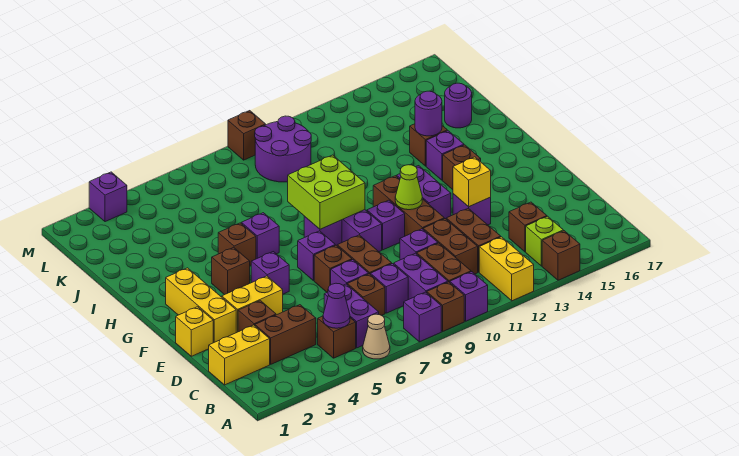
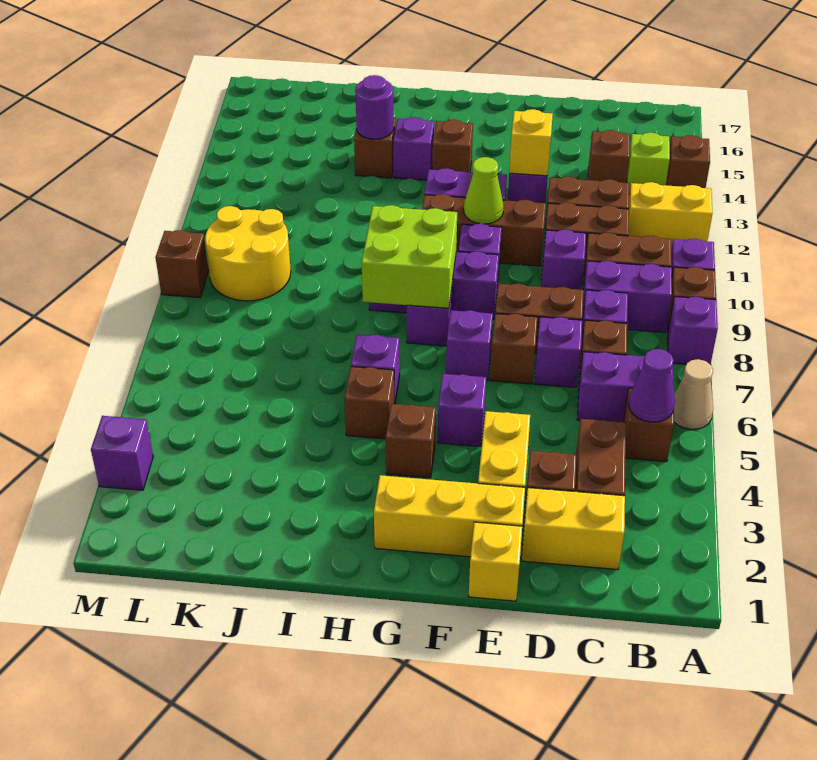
yellow brick C1:C2 level 1 -> yellow brick C2:D2 level 1
purple round brick J16 level 1 -> none
purple round brick K9:L10 level 1 -> yellow round brick K9:L10 level 1

